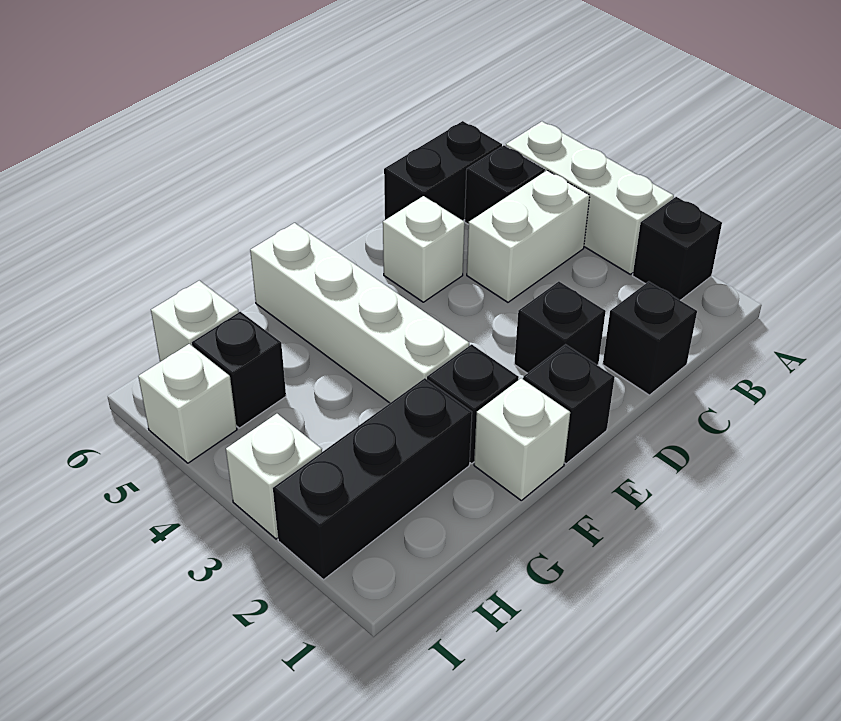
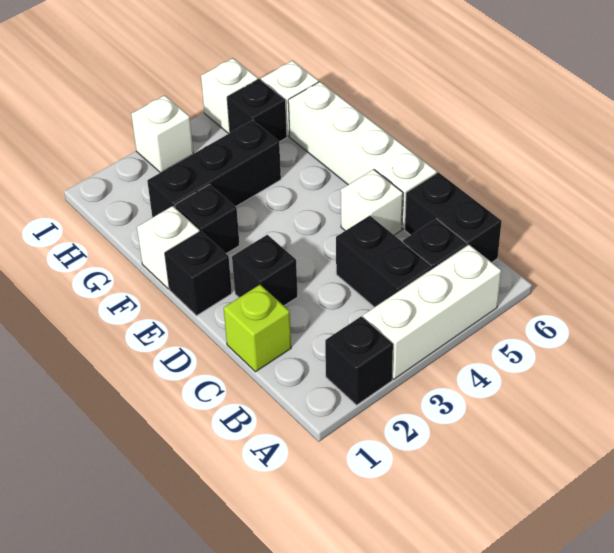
white brick B4:C4 level 1 -> black brick B4:C4 level 1
black brick C1 level 1 -> lime brick C1 level 1
white brick F3:F6 level 1 -> white brick D6:G6 level 1
black brick G2:I2 level 1 -> black brick G2:G4 level 1

